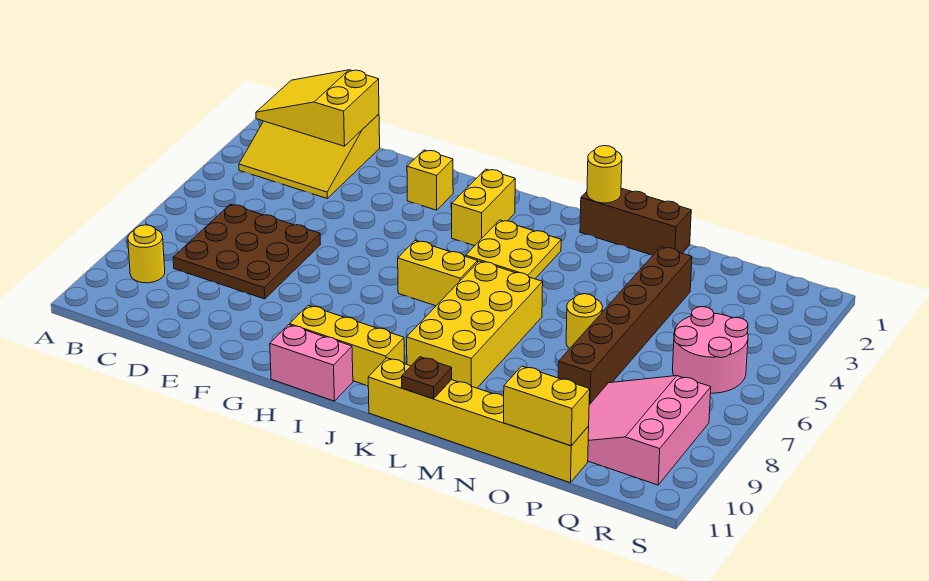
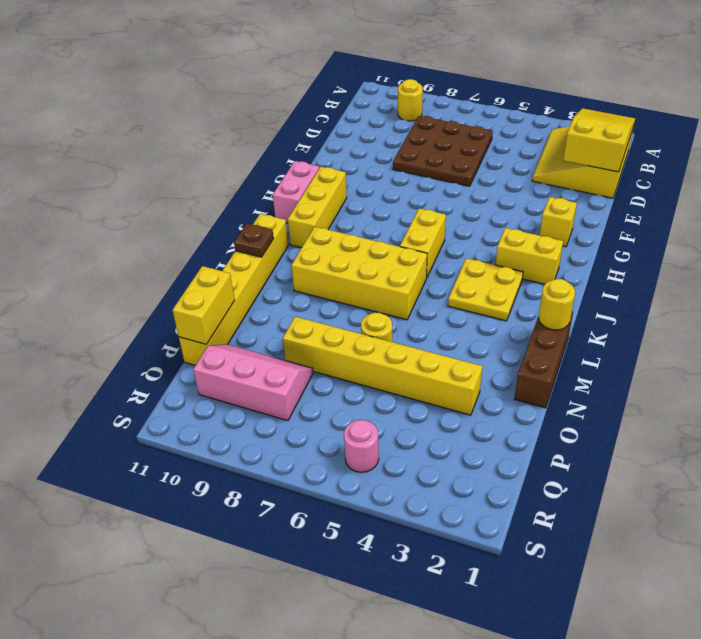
brown brick O3:O8 level 1 -> yellow brick O3:O8 level 1
pink slope P8:R10 level 1 top R -> pink slope P8:Q10 level 1 top Q
pink round brick Q5:R6 level 1 -> pink round brick R5 level 1

